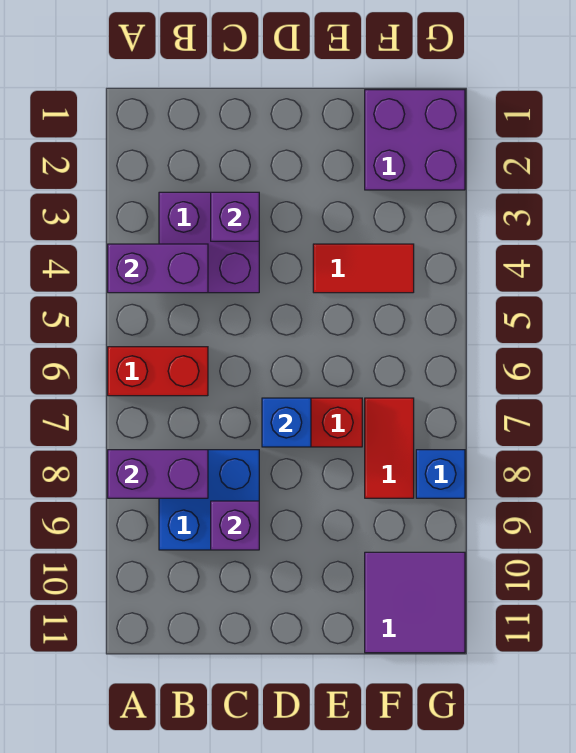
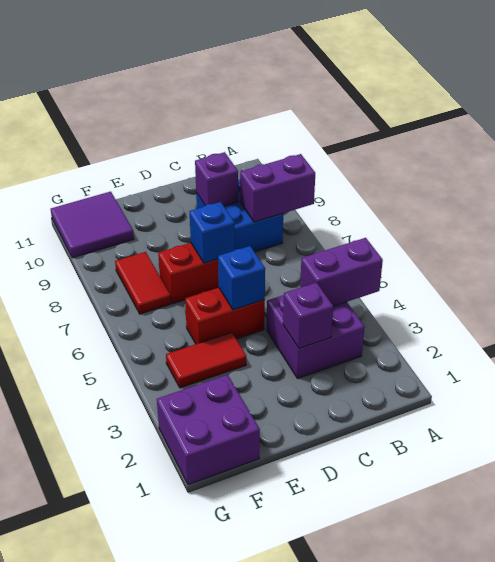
red brick A6:B6 level 1 -> red brick D5:E5 level 1
blue brick G8 level 1 -> blue brick D5 level 2

